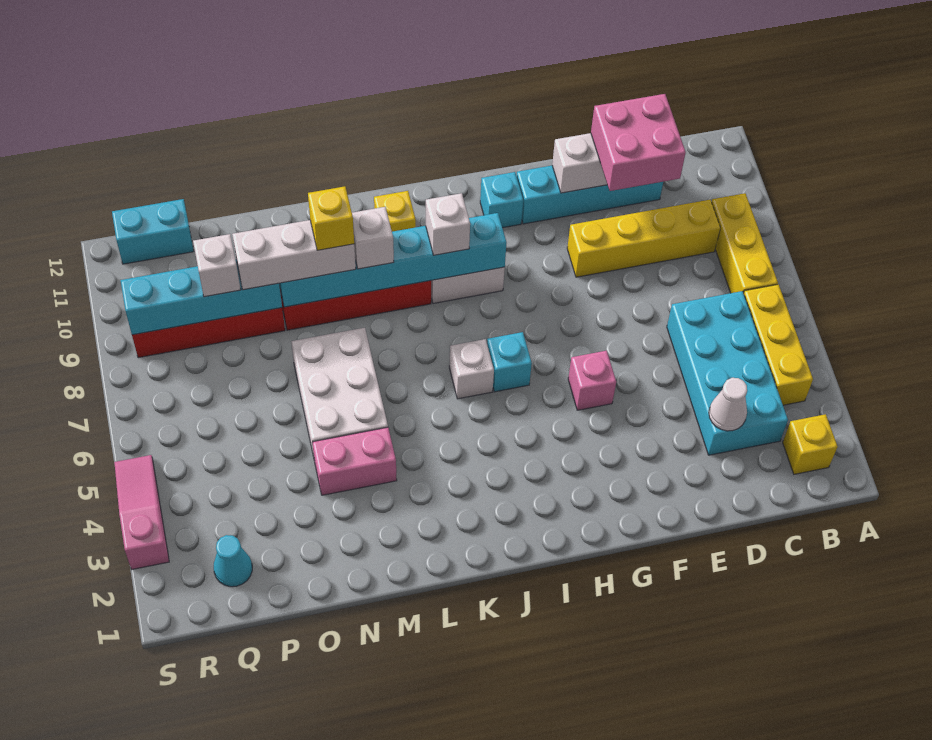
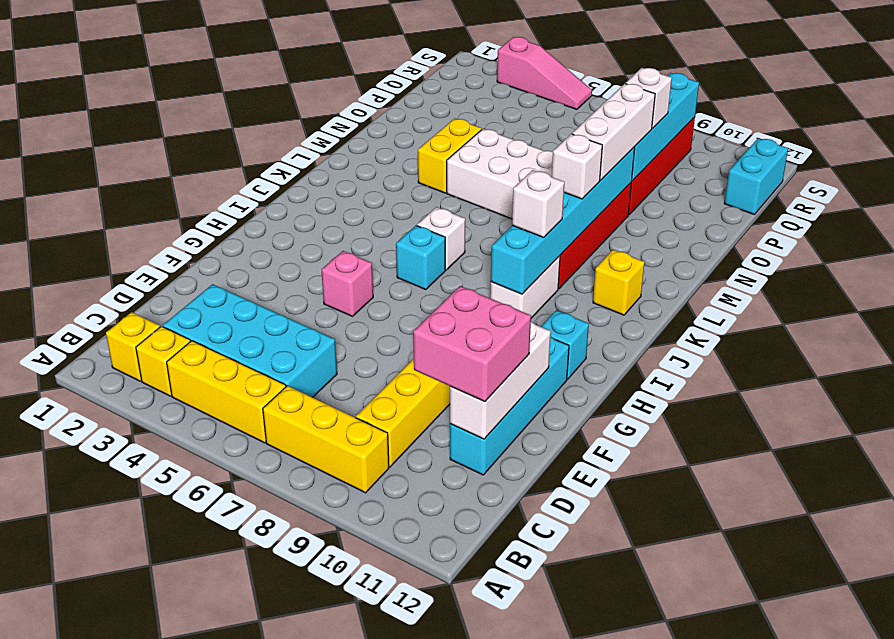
white cone D3 level 2 -> none
pink brick M4:N4 level 1 -> yellow brick M4:N4 level 1
yellow brick M9 level 4 -> yellow brick B3 level 1
cyan cone Q2 level 1 -> none

